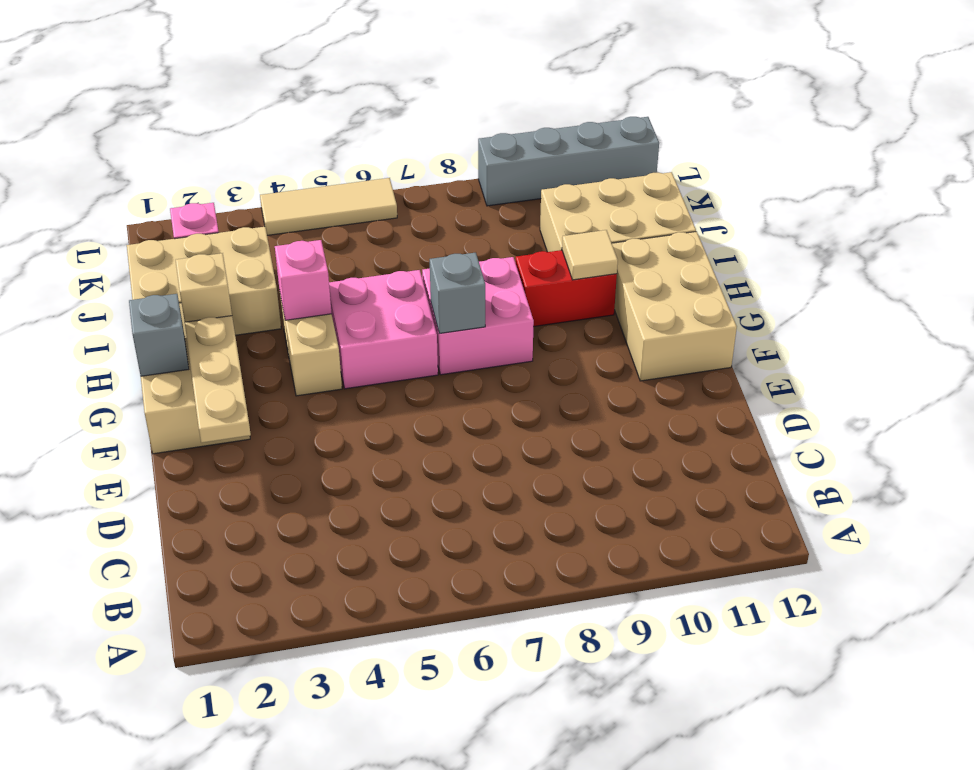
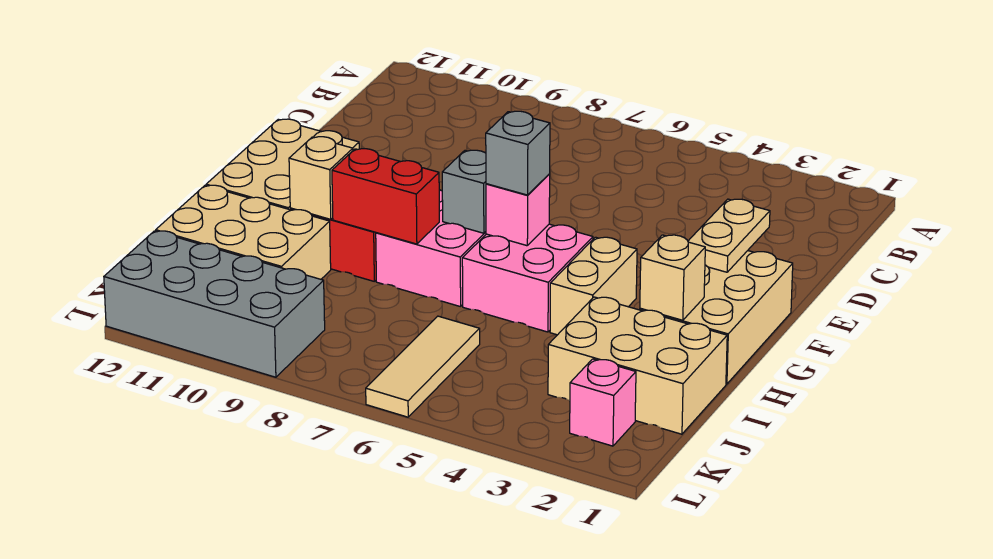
tan plate E2:G2 level 2 -> tan plate E2:F2 level 2
grey brick G1 level 2 -> grey brick G6 level 3
pink brick H4 level 2 -> pink brick G6 level 2
none -> red brick H8:H9 level 2
tan tile H10 level 2 -> tan brick H10 level 2
tan tile L4:L6 level 1 -> tan tile J6:L6 level 1
grey brick L9:L12 level 1 -> grey brick K9:L12 level 1

